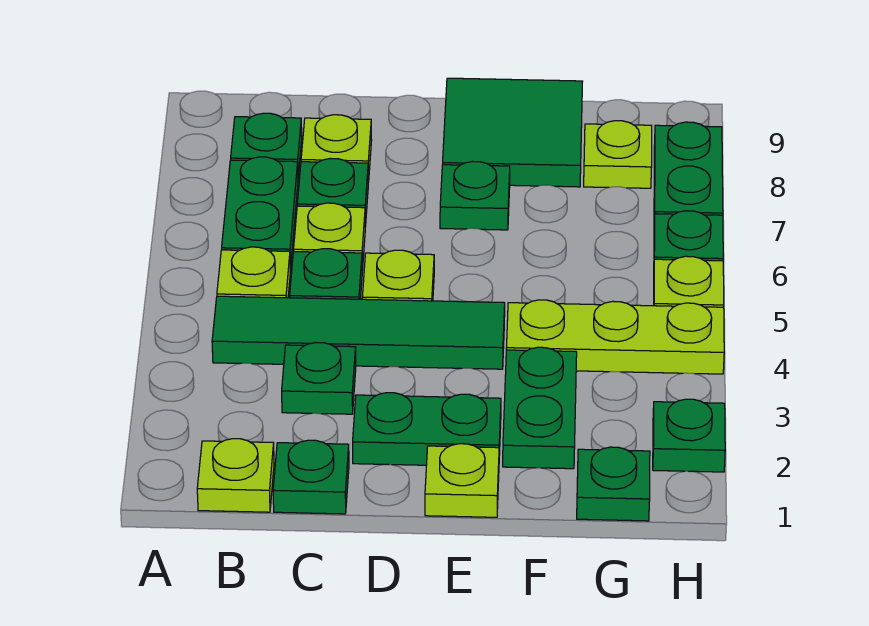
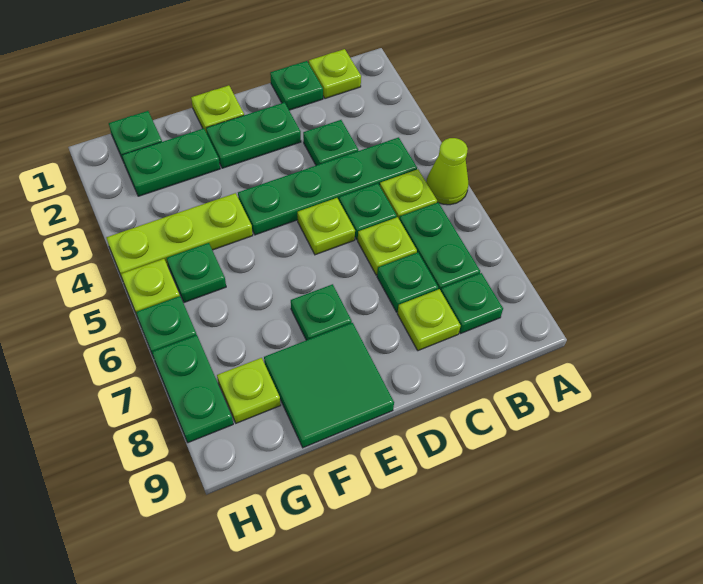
none -> lime cone A5 level 1
green tile B4:E4 level 1 -> green plate B4:E4 level 1
green plate F2:F3 level 1 -> green plate F2:G2 level 1
green plate H2 level 1 -> green plate G5 level 1

